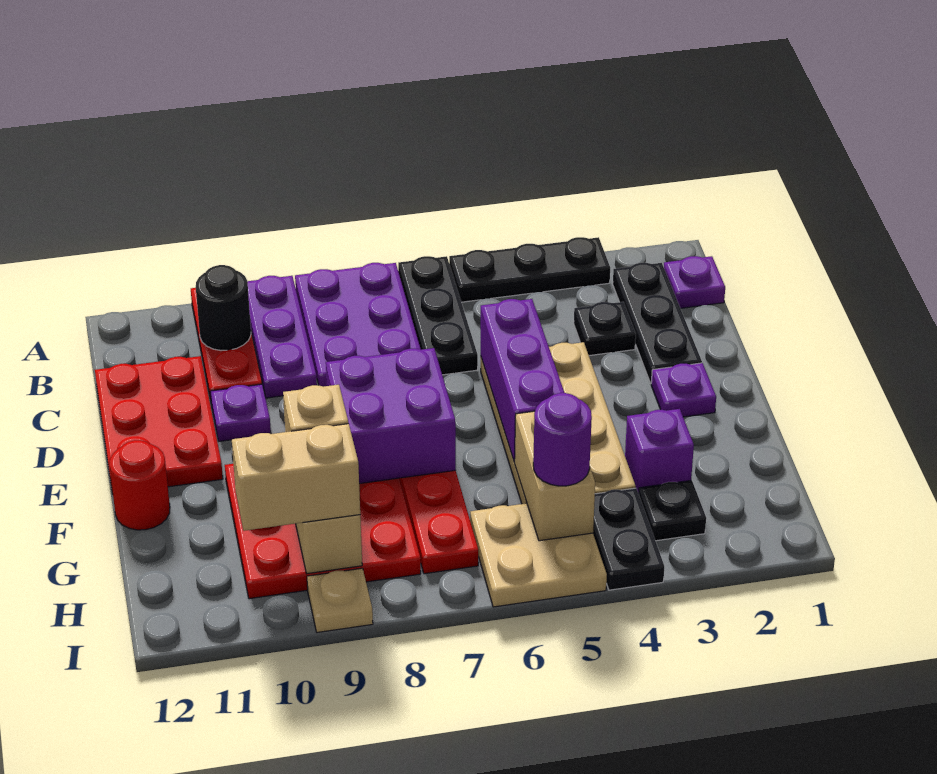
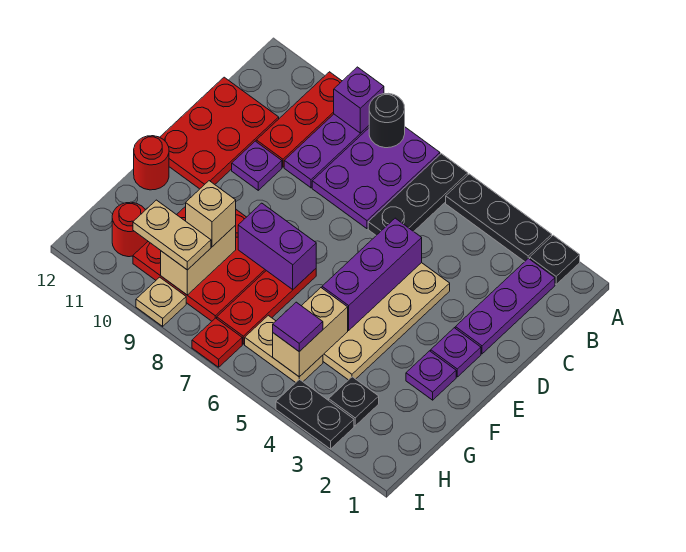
purple plate B1 level 1 -> purple plate F2 level 1
black plate B2:D2 level 1 -> purple plate B2:D2 level 1
black round brick B10 level 2 -> black round brick A8 level 2
black plate C3 level 1 -> black plate A2 level 1
purple brick E7:F8 level 2 -> purple brick F7:F8 level 2
purple brick G3 level 1 -> purple brick A9 level 2
black plate H4:I4 level 1 -> black plate I3:I4 level 1
tan plate H5:I6 level 1 -> tan plate H5:H6 level 1
purple round brick H5 level 3 -> purple tile H5 level 3
tan brick H9:H10 level 3 -> tan plate H9:H10 level 3
none -> red round brick H11 level 1
none -> red plate I7 level 1

